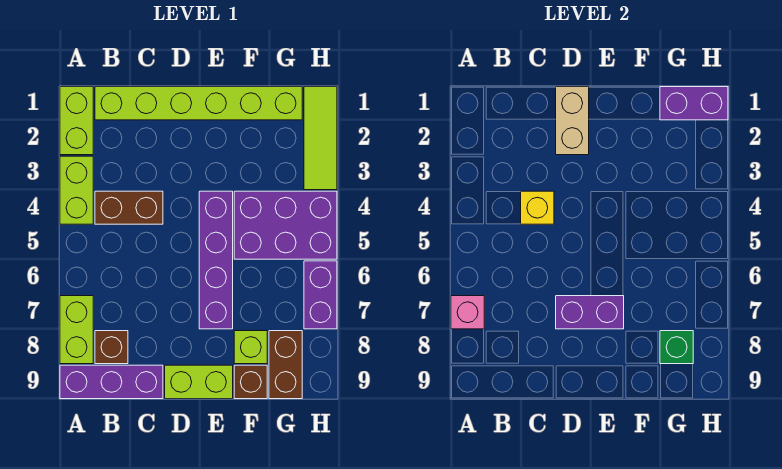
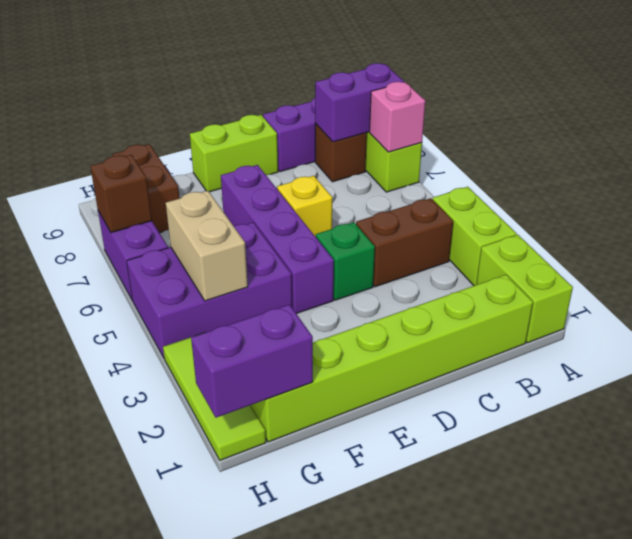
yellow brick C4 level 2 -> yellow brick D6 level 1
tan brick D1:D2 level 2 -> tan brick G4:G5 level 2
purple brick D7:E7 level 2 -> purple brick A8:B8 level 2
lime brick F8 level 1 -> none
brown brick F9 level 1 -> brown brick H7 level 2
green brick G8 level 2 -> green brick D4 level 1

